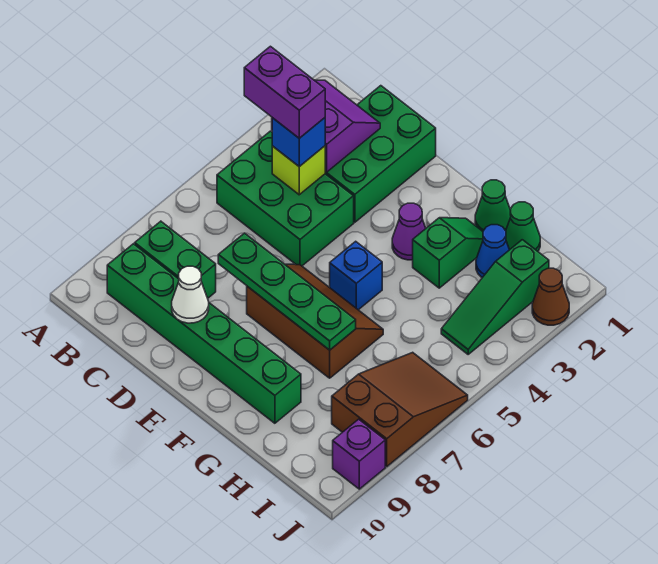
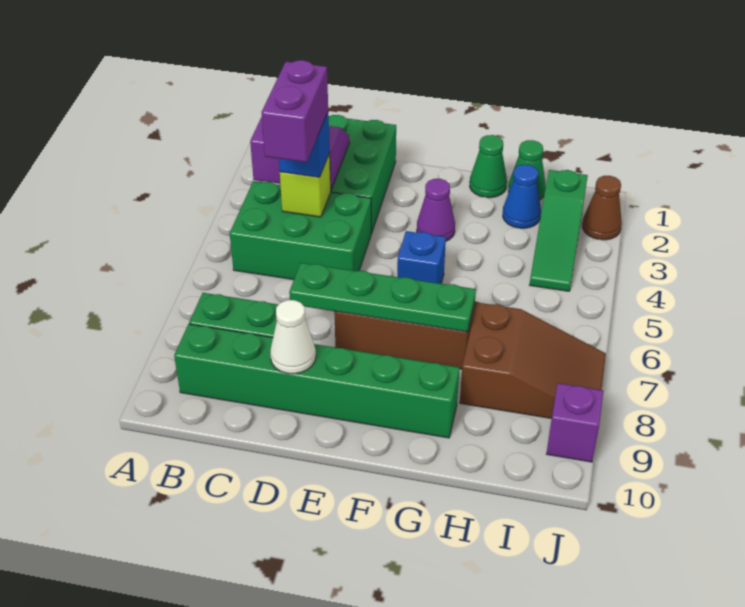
purple brick B4:C4 level 4 -> purple brick C4:C5 level 4
green slope G2:G3 level 1 top 3 -> none
brown slope I6:J8 level 1 top 8 -> brown slope H7:J8 level 1 top H

